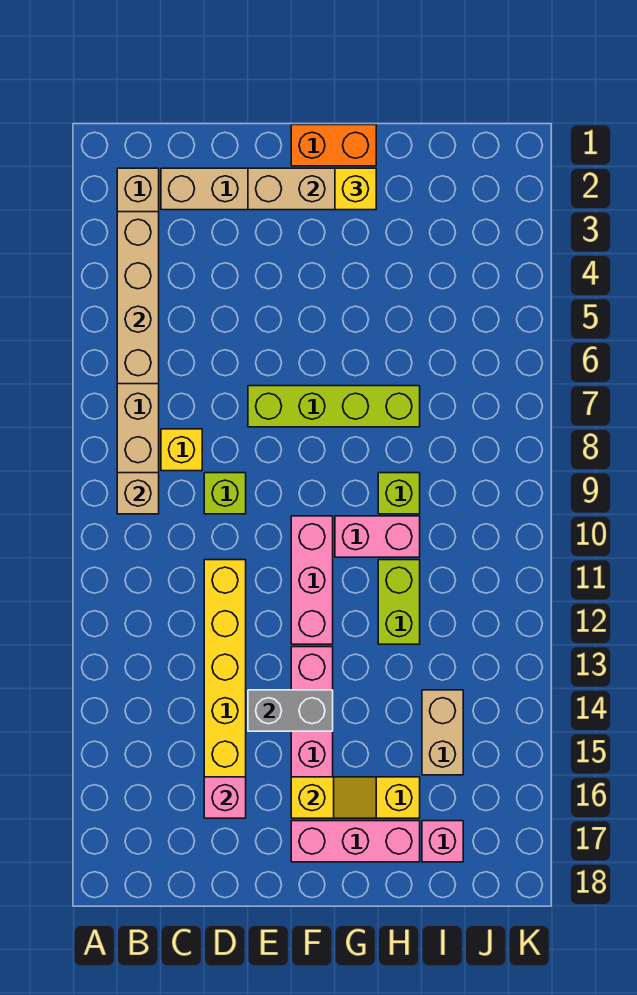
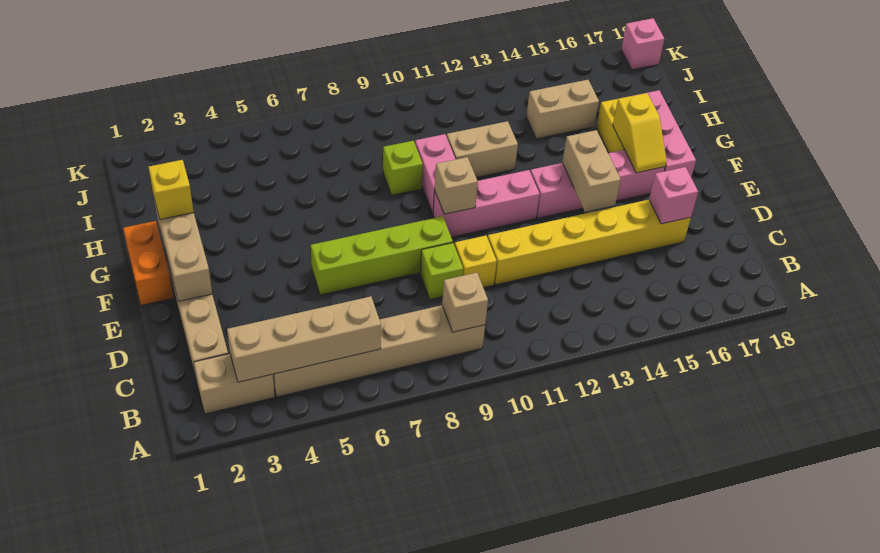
yellow brick C8 level 1 -> yellow brick D10 level 1
lime brick E7:H7 level 1 -> lime brick E6:E9 level 1
grey brick E14:F14 level 2 -> tan brick E14:F14 level 2
none -> tan brick F10 level 2
yellow slope F16:G16 level 2 top F -> yellow slope F16:G16 level 2 top G
lime brick H11:H12 level 1 -> tan brick H11:H12 level 1
pink brick I17 level 1 -> pink brick K18 level 1

